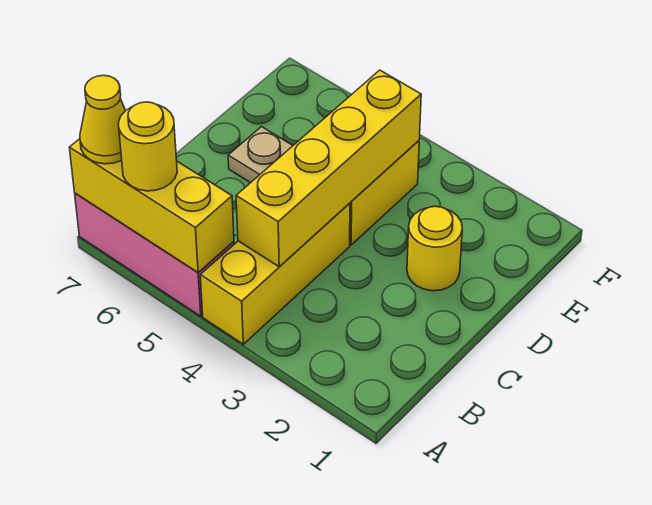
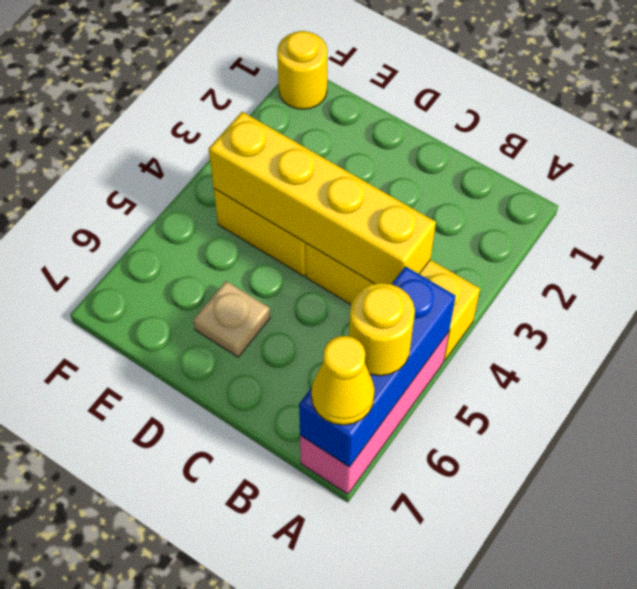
yellow brick A5:A7 level 2 -> blue brick A5:A7 level 2
yellow round brick D2 level 1 -> yellow round brick F1 level 1

